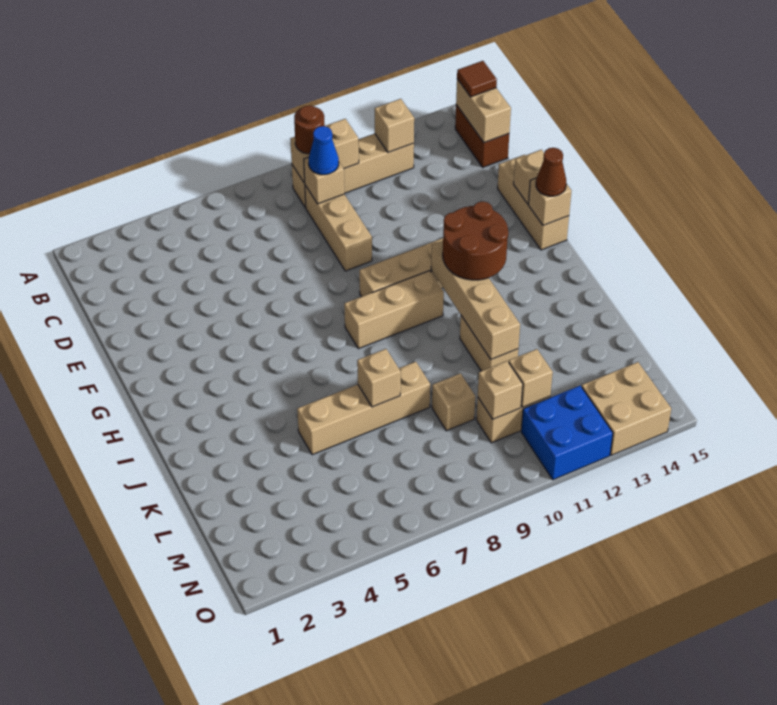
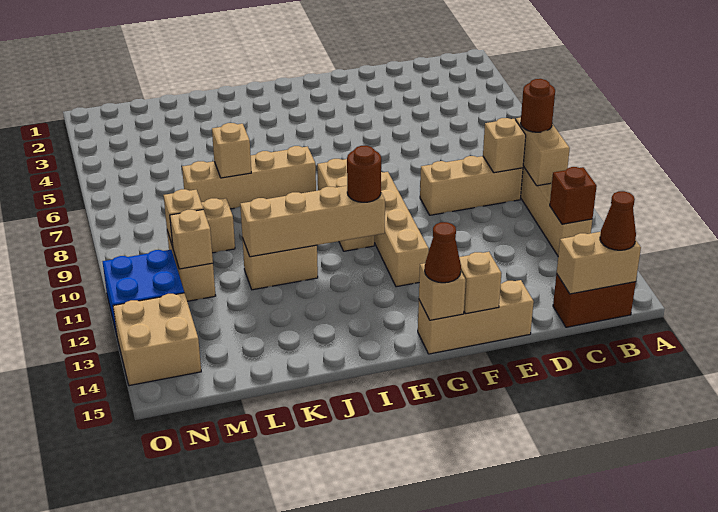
tan brick B12 level 2 -> brown brick B12 level 2
brown tile B15 level 3 -> brown cone B15 level 3
blue cone C9 level 3 -> none
brown round brick H11:I12 level 3 -> brown round brick H11 level 3
tan brick K5:K8 level 1 -> tan brick I7:L7 level 1

